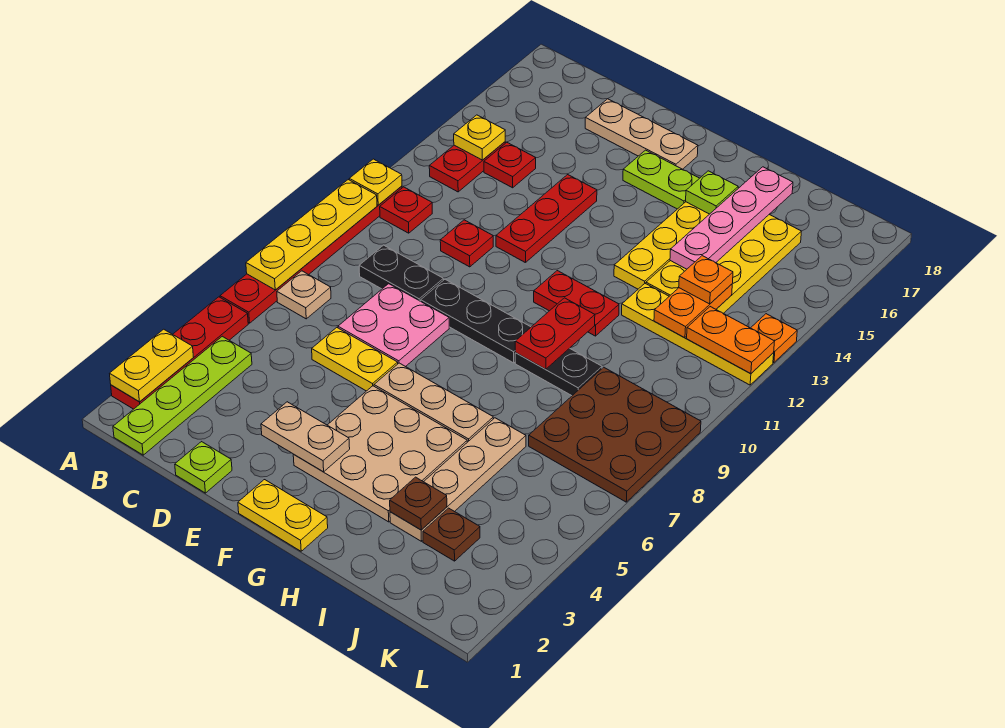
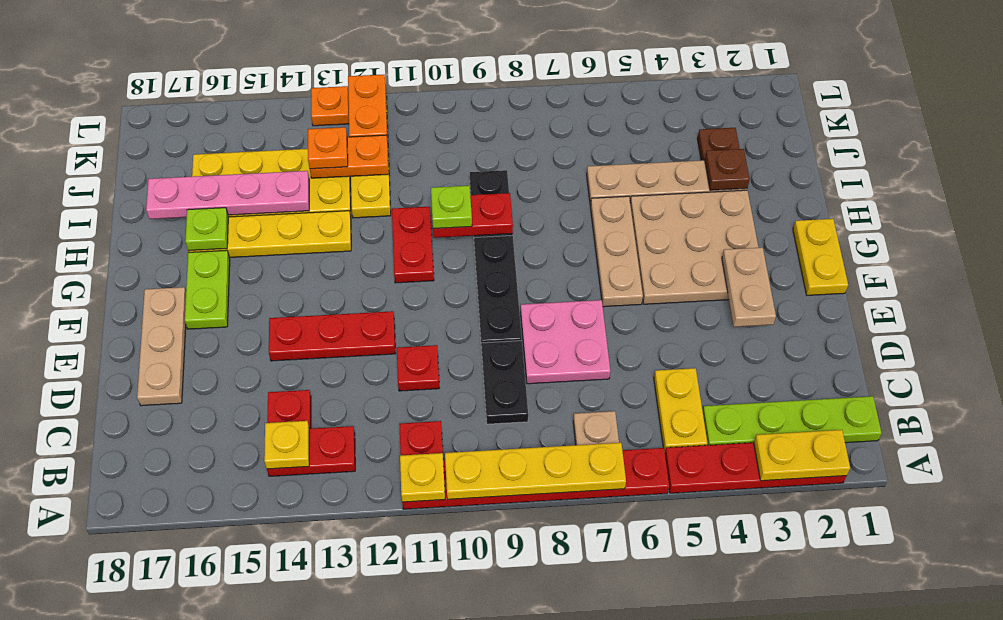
lime plate D1 level 1 -> lime plate H10 level 3
yellow plate D6:E6 level 1 -> yellow plate B5:C5 level 1
brown plate J7:L9 level 1 -> none

